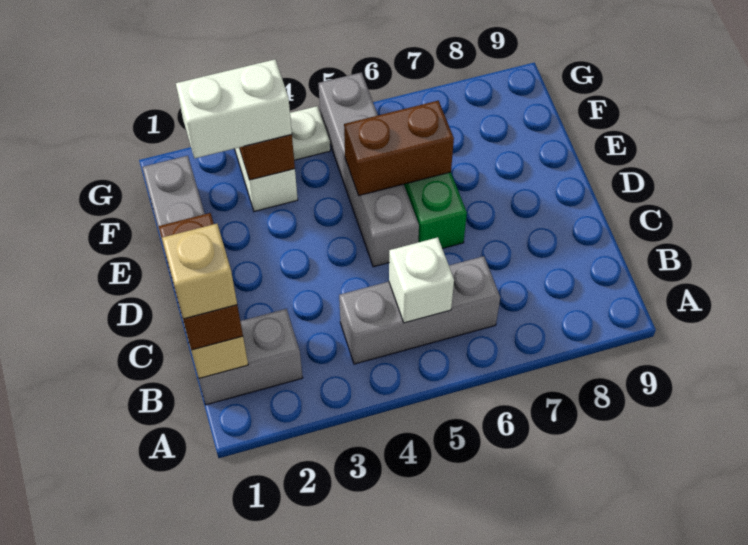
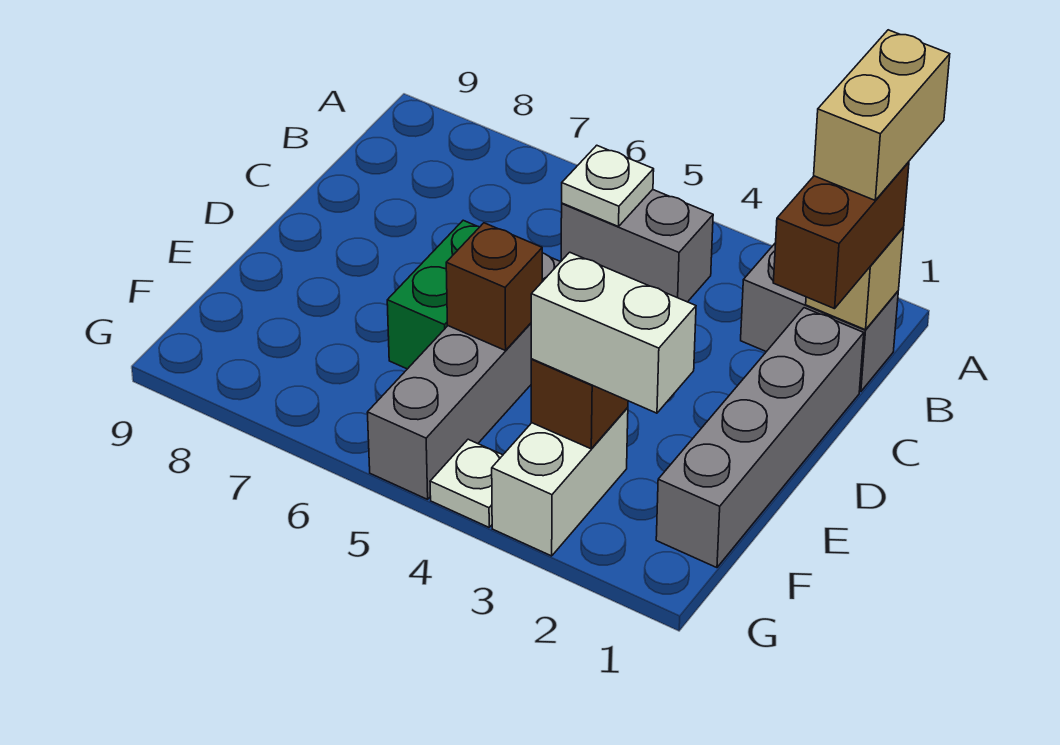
tan brick B1 level 4 -> tan brick A1:B1 level 4
grey brick B4:B6 level 1 -> grey brick B4:B5 level 1
white brick B5 level 2 -> white plate B5 level 2
brown brick E5:E6 level 2 -> brown brick E5 level 2

